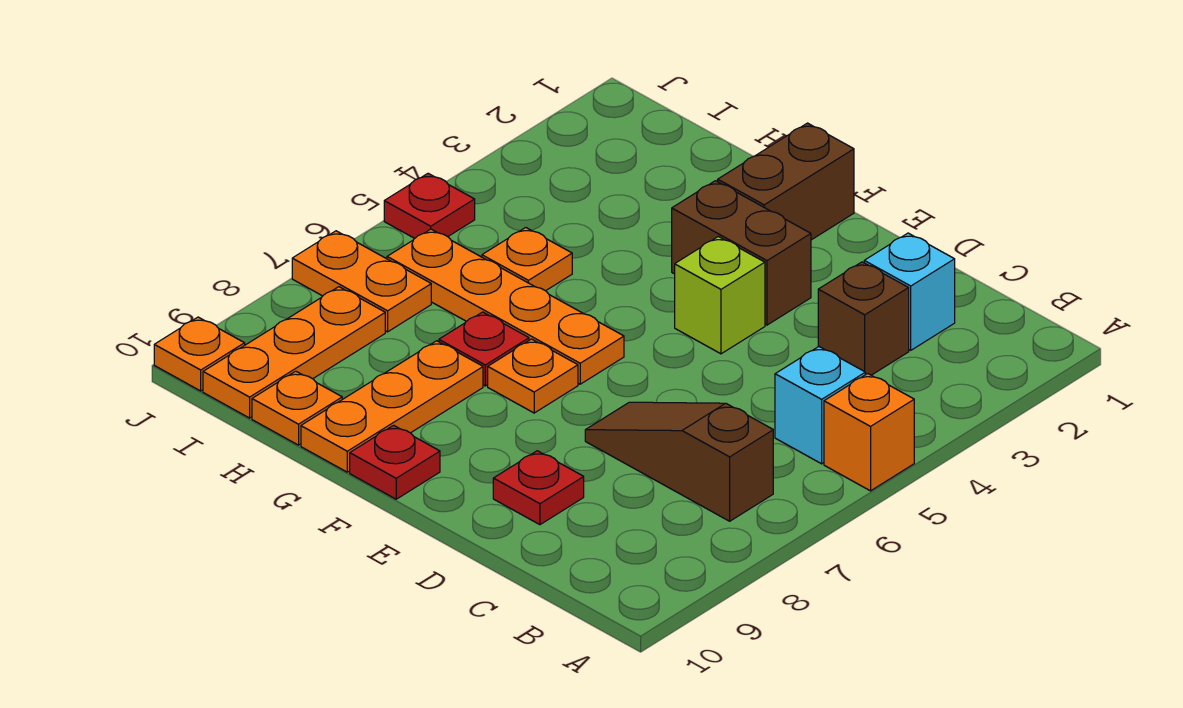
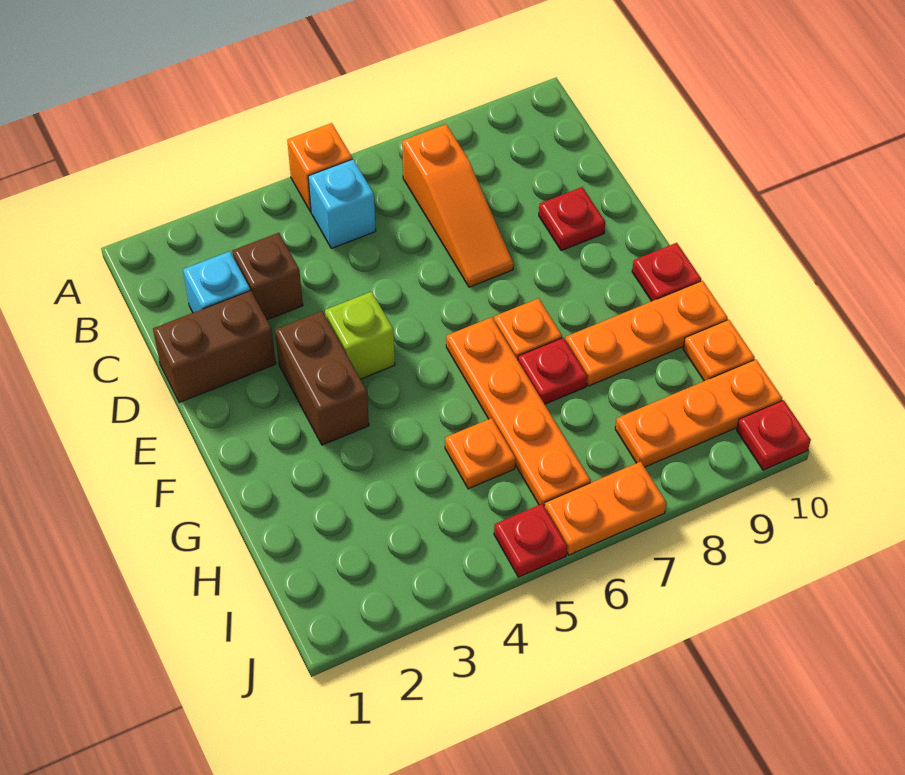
brown slope B7:D7 level 1 top B -> orange slope B7:D7 level 1 top B
brown brick F1:F2 level 1 -> brown brick D1:D2 level 1
orange plate I7:J7 level 1 -> orange plate J6:J7 level 1
orange plate J10 level 1 -> red plate J10 level 1

